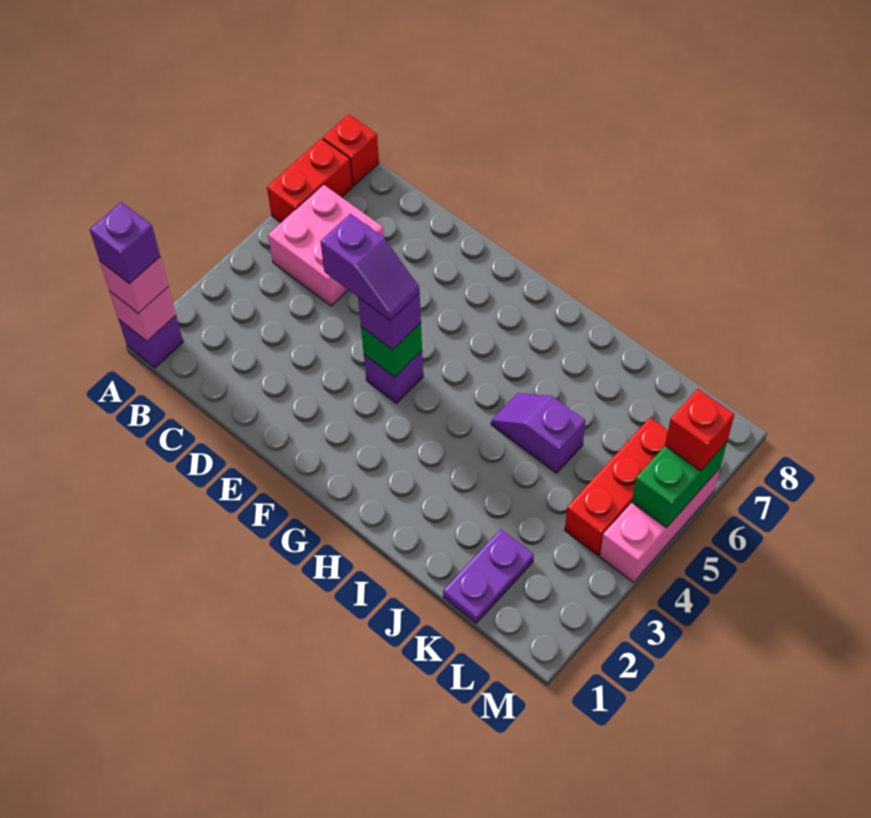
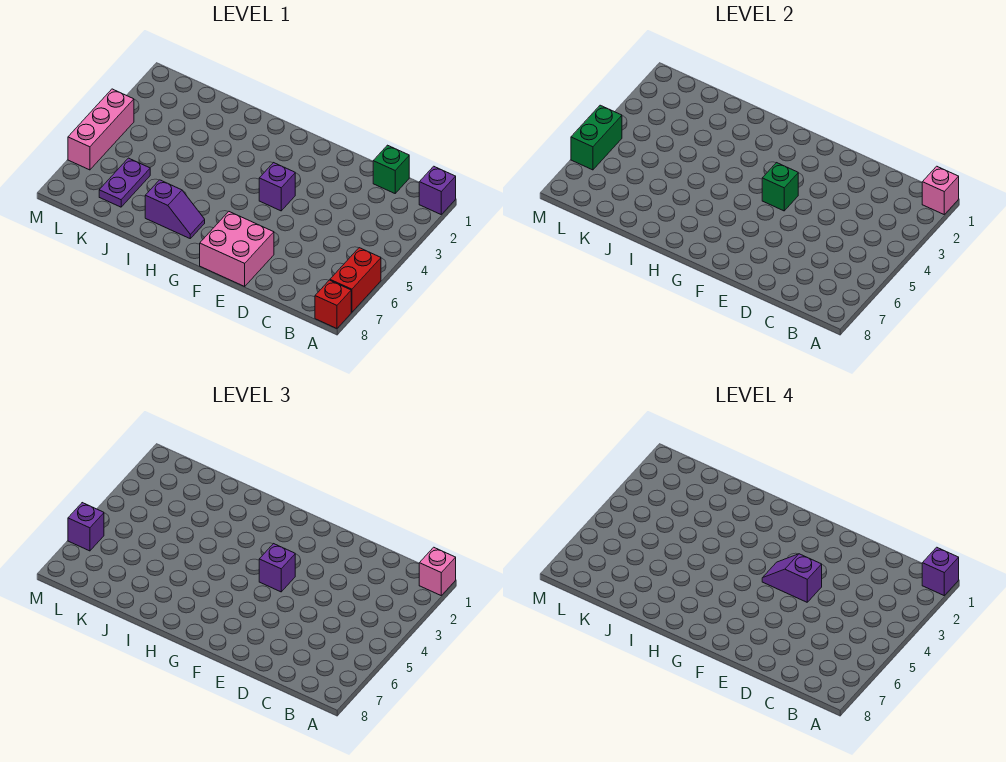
pink brick B5:C6 level 1 -> pink brick E7:F8 level 1
none -> green brick C1 level 1
purple slope I5:J5 level 1 top J -> purple slope H7:I7 level 1 top I
purple plate K1:K2 level 1 -> purple plate K6:K7 level 1
red brick L4:L6 level 1 -> none
red brick M6 level 3 -> purple brick M6 level 3

